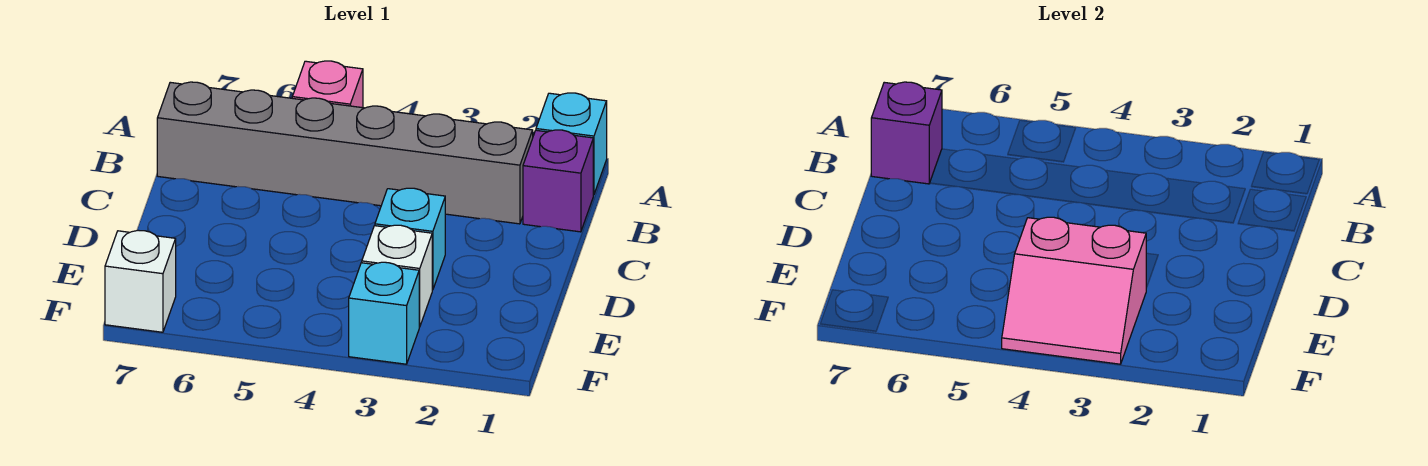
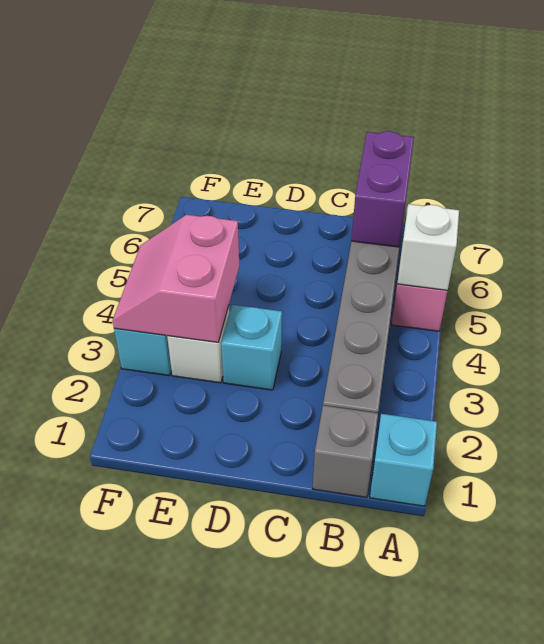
purple brick B1 level 1 -> grey brick B1 level 1
purple brick B7 level 2 -> purple brick B6:B7 level 2
white brick F7 level 1 -> white brick A5 level 2

